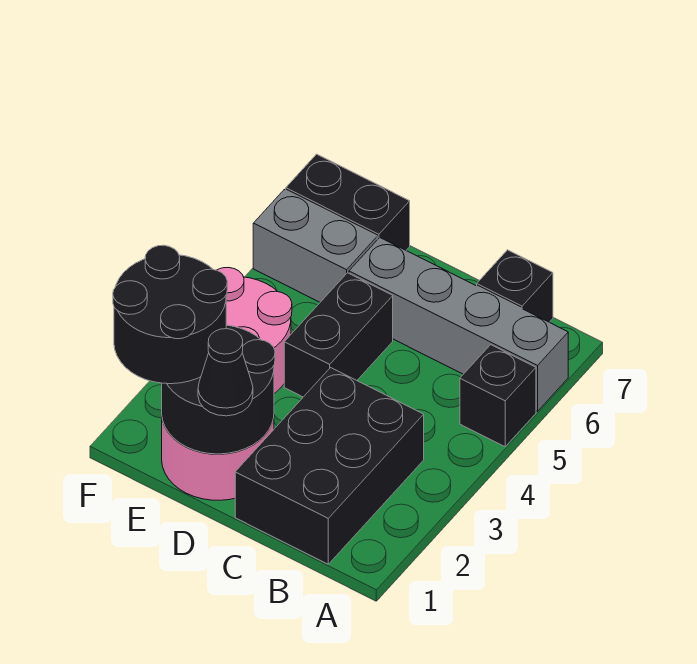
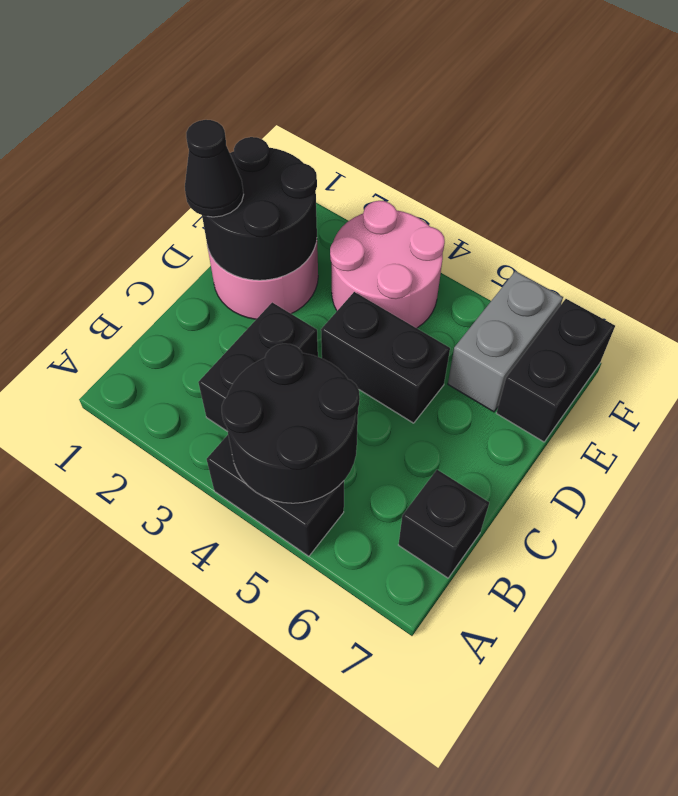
black brick A5 level 1 -> black brick A4:A5 level 1
grey brick A6:D6 level 1 -> none
black brick B1:C3 level 1 -> black brick B3:C3 level 1
black round brick E1:F2 level 3 -> black round brick A4:B5 level 2

